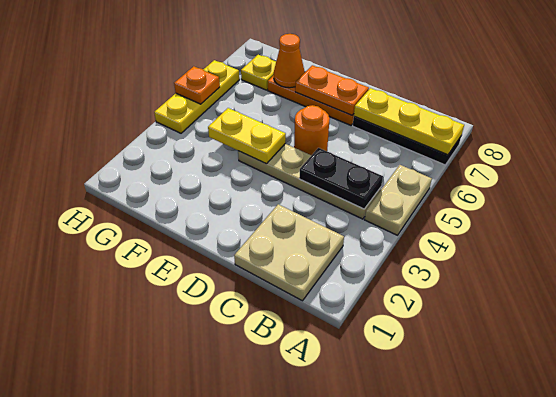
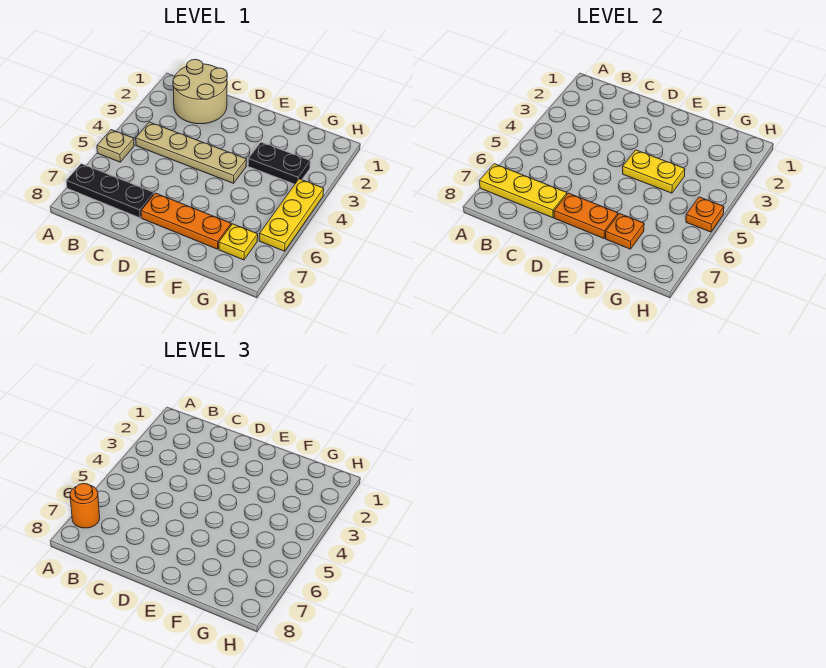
tan plate A4:A5 level 1 -> tan plate A5 level 1
tan plate B1:C2 level 1 -> tan round brick B1:C2 level 1
black plate B4:C4 level 2 -> black plate F3:G3 level 1
orange round brick D5 level 1 -> orange round brick A7 level 3
orange cone F7 level 2 -> orange plate F7 level 2

